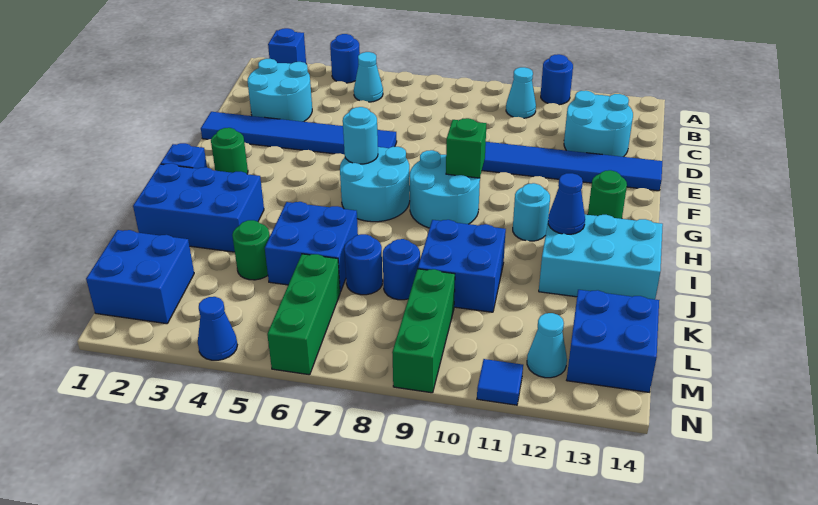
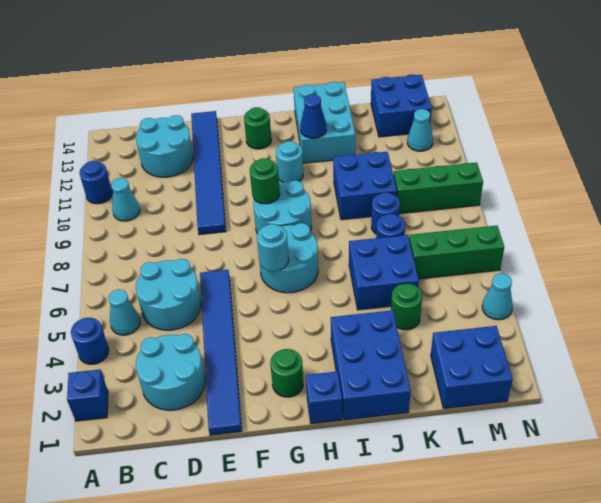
none -> cyan round brick C5:D6 level 1
green brick G9 level 2 -> green round brick G9 level 2
blue cone N4 level 1 -> cyan cone N4 level 1
blue tile N11 level 1 -> none

